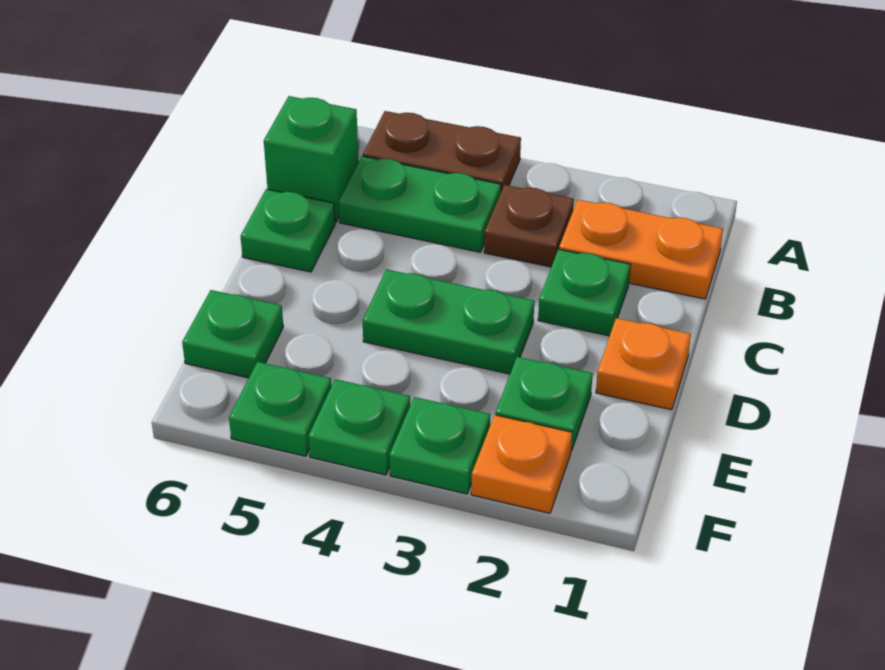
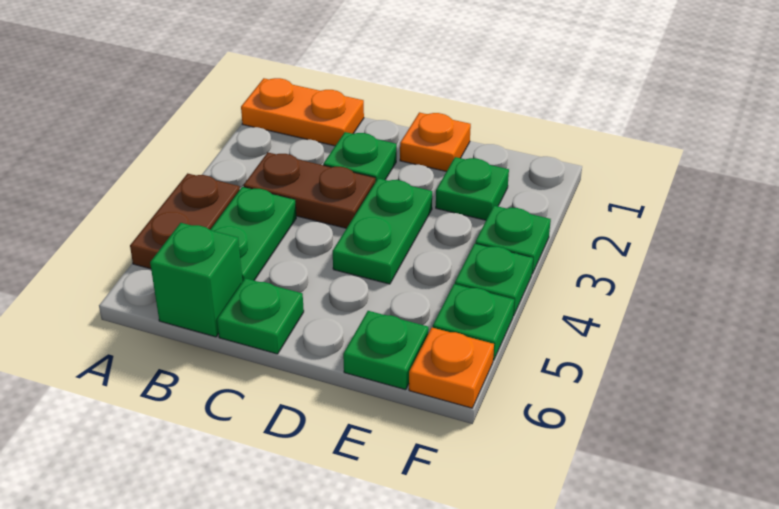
orange plate B1:B2 level 1 -> orange plate A1:B1 level 1
brown plate B3 level 1 -> brown plate B3:C3 level 1
orange plate F2 level 1 -> orange plate F6 level 1

